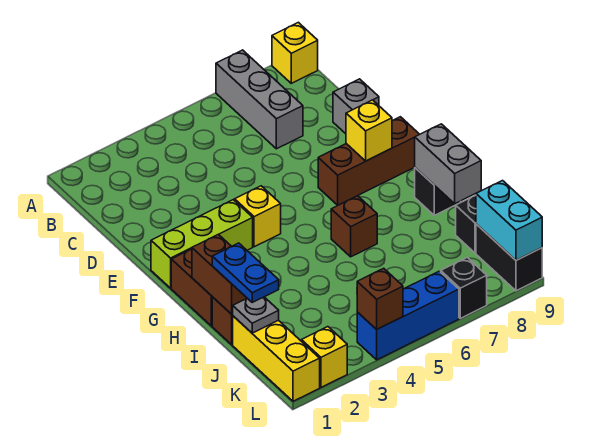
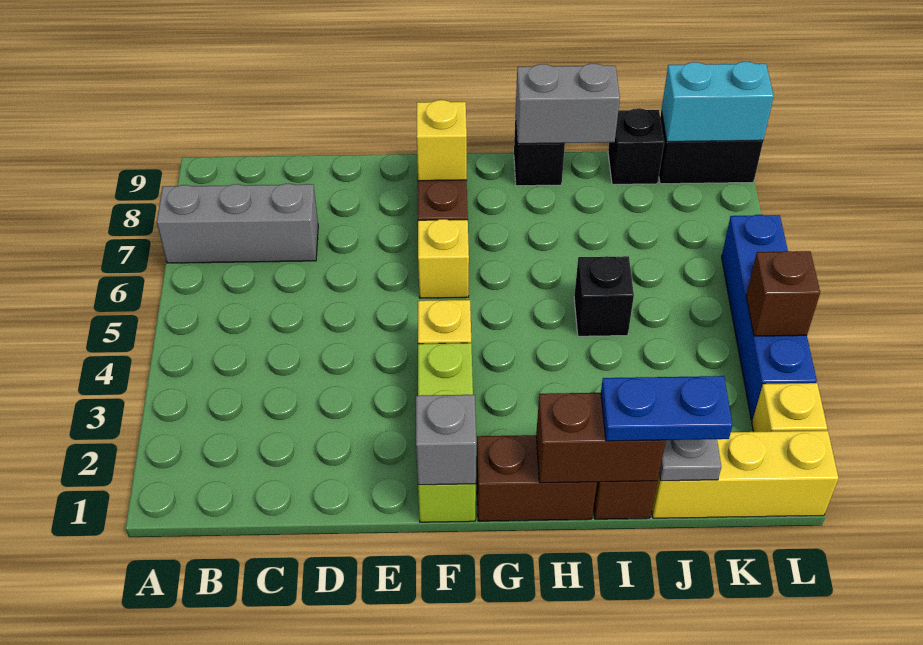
yellow brick A9 level 1 -> yellow brick F6 level 1
grey brick D9 level 1 -> grey brick F1 level 2
brown brick H6 level 1 -> none
blue brick L4:L6 level 1 -> blue brick L3:L6 level 1
black brick L7 level 1 -> black brick I5 level 1

